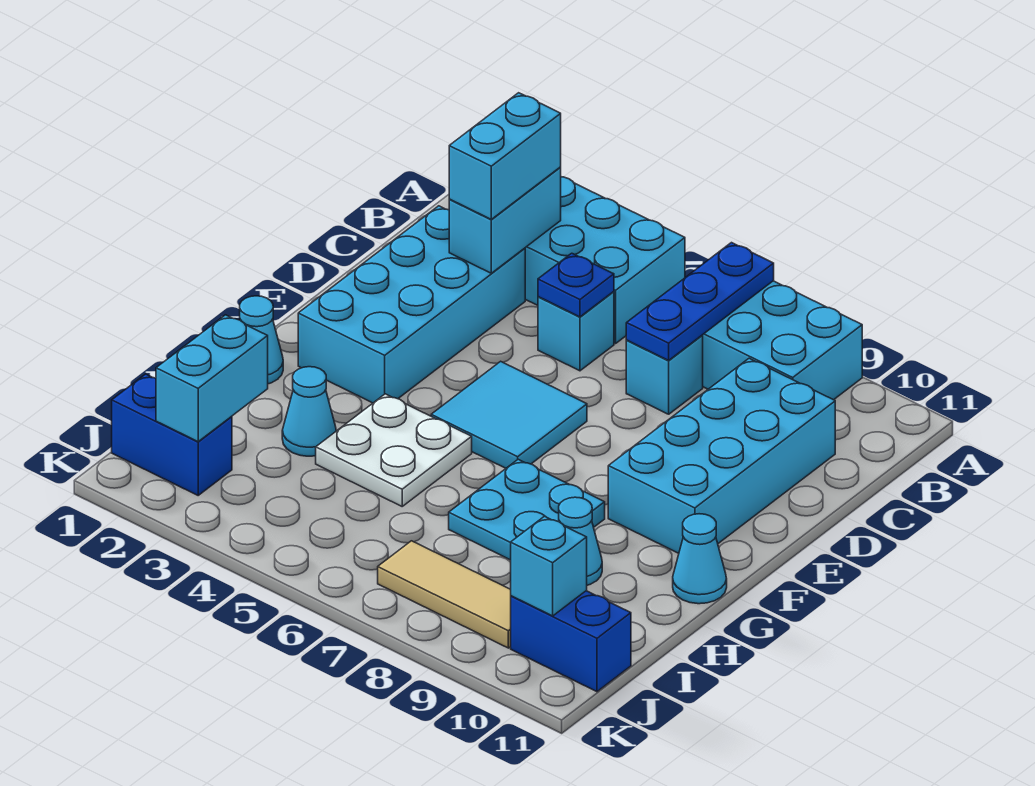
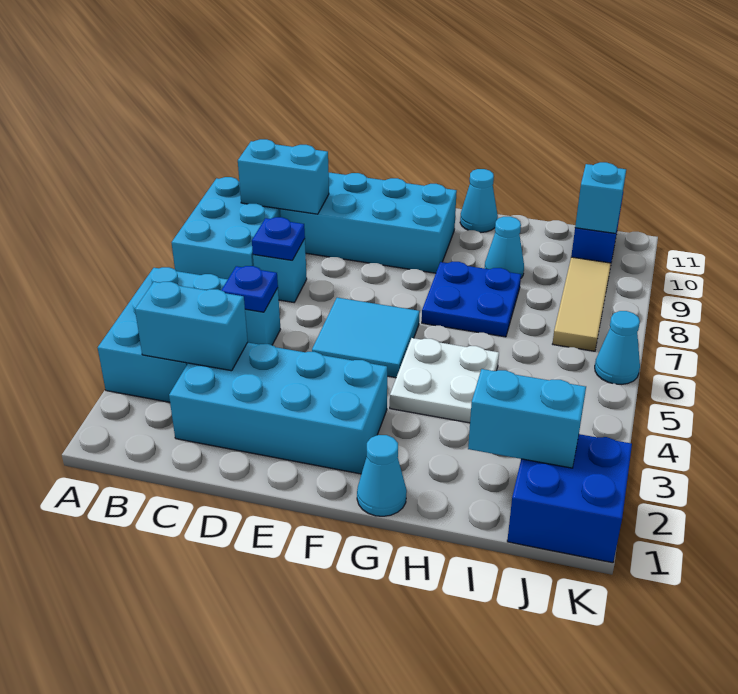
blue plate A7:C7 level 2 -> blue plate C7 level 2
cyan brick B3:C3 level 3 -> cyan brick B9:C9 level 2
cyan plate G7:H8 level 1 -> blue plate G7:H8 level 1
cyan cone H3 level 1 -> cyan cone K6 level 1
blue brick J1:J2 level 1 -> blue brick J1:K2 level 1

